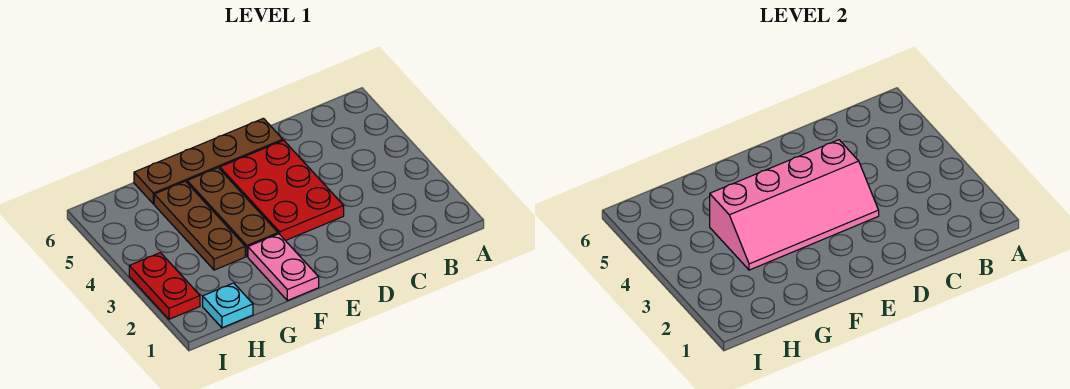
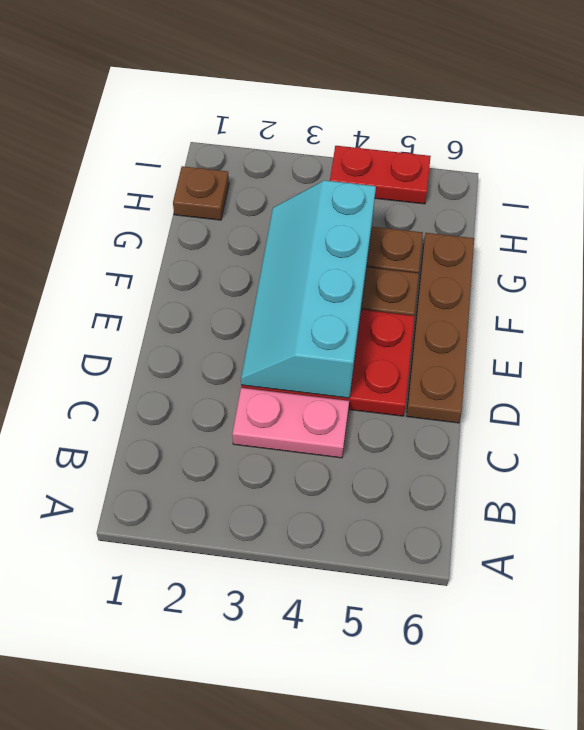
pink slope D3:G4 level 2 top 4 -> cyan slope D3:G4 level 2 top 4
pink plate F1:F2 level 1 -> pink plate C3:C4 level 1
cyan plate H1 level 1 -> brown plate H1 level 1
red plate I2:I3 level 1 -> red plate I4:I5 level 1

